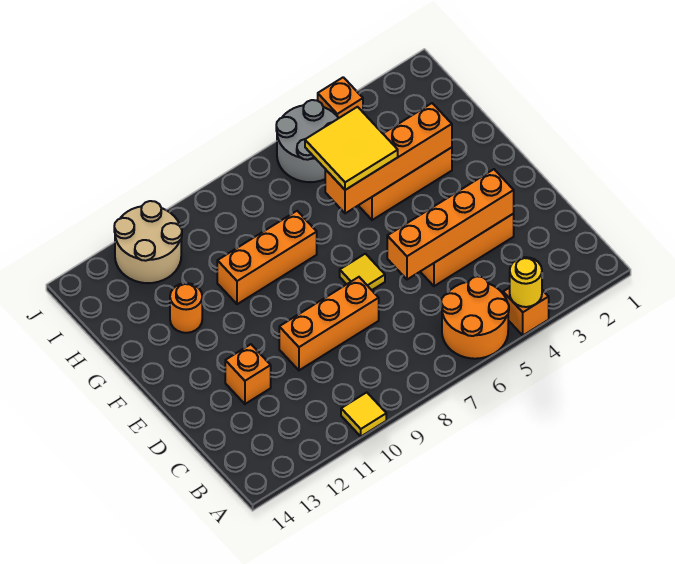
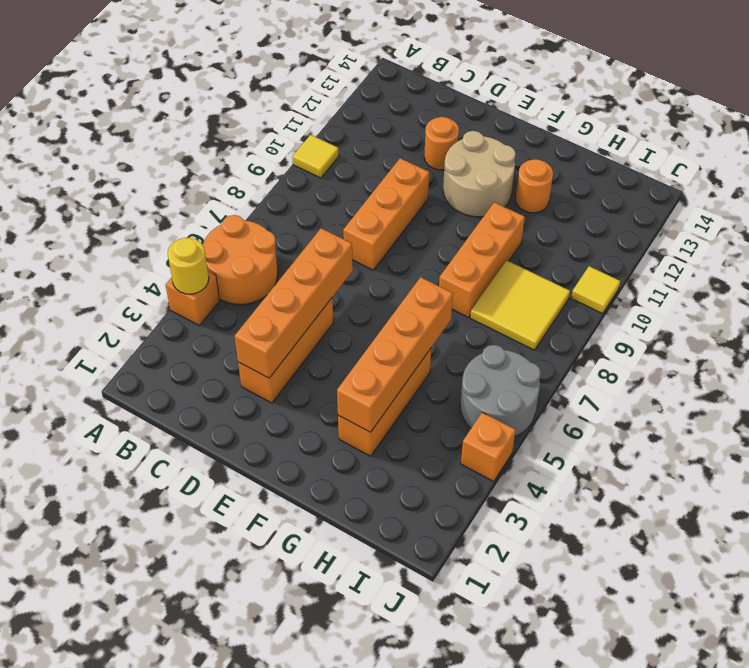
orange brick D12 level 1 -> orange round brick D12 level 1
yellow tile E7 level 1 -> yellow tile J10 level 1
yellow tile G5:H6 level 3 -> yellow tile H8:I9 level 1
tan round brick I11:J12 level 1 -> tan round brick E11:F12 level 1

